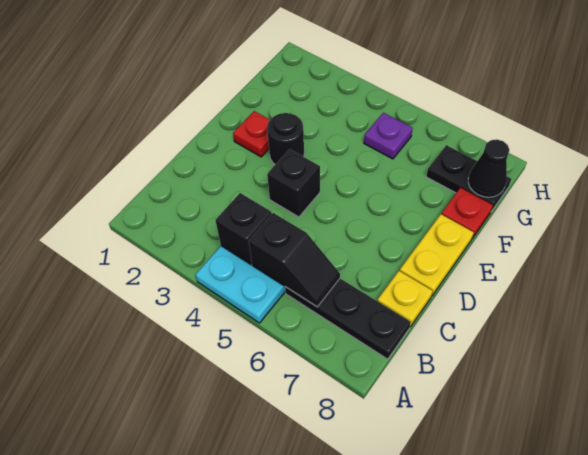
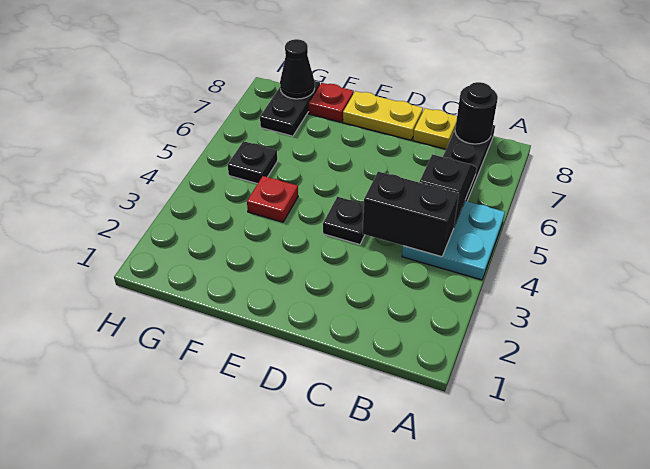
black brick B4 level 2 -> black brick B4:C4 level 2
black brick D4 level 1 -> black plate D4 level 1
red plate E2 level 1 -> red plate F4 level 1
black round brick E3 level 1 -> black round brick B8 level 2
purple plate G5 level 1 -> black plate G5 level 1

